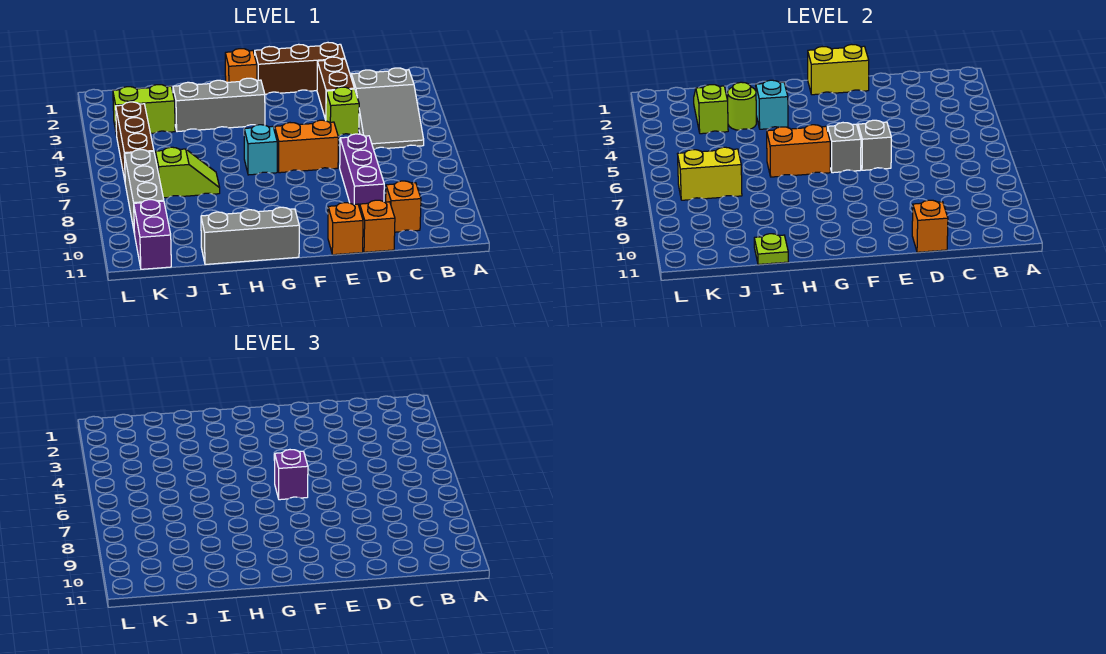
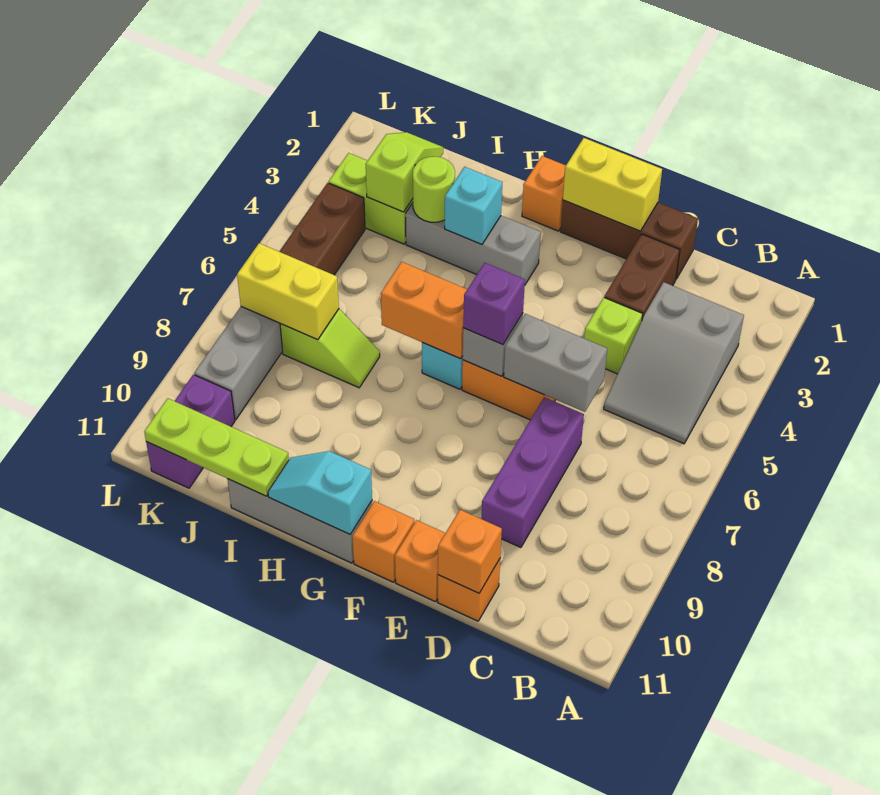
orange brick C10 level 1 -> orange brick F11 level 1
grey brick E6 level 2 -> grey brick D6:E6 level 2
none -> cyan slope G11:H11 level 2 top G
lime plate I11 level 2 -> lime plate I11:K11 level 2

